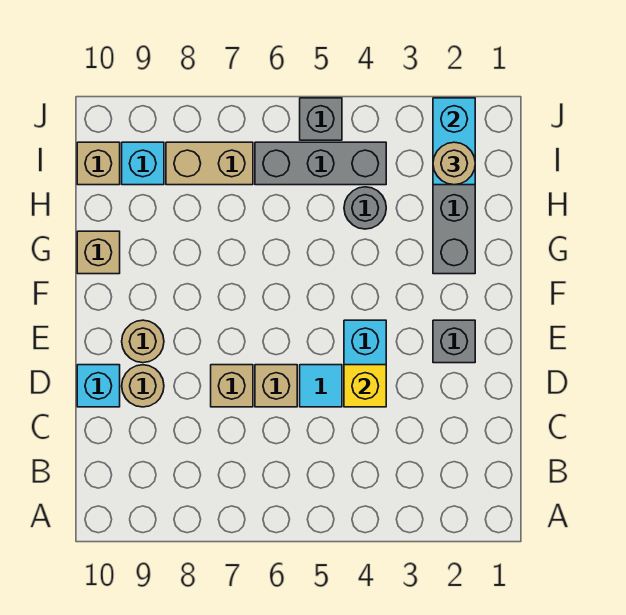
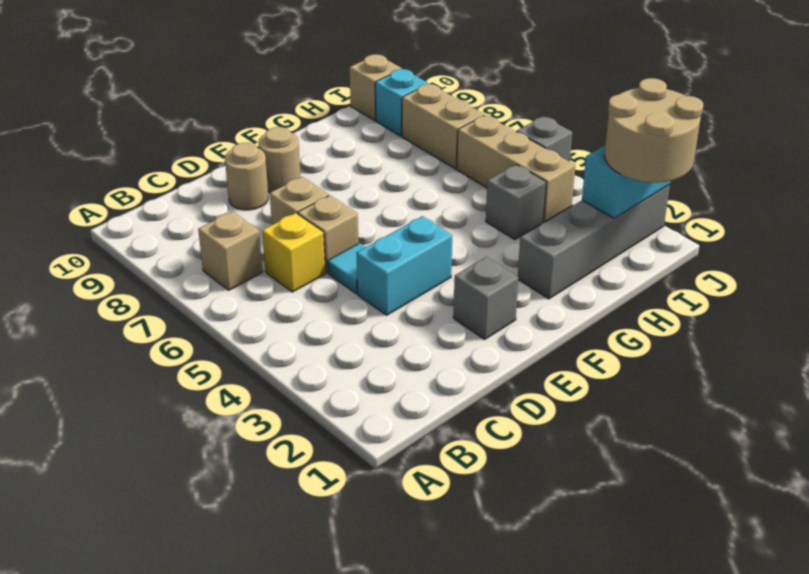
yellow brick D4 level 2 -> yellow brick C6 level 1
cyan brick D10 level 1 -> none
tan brick G10 level 1 -> tan brick B7 level 1
grey round brick H4 level 1 -> grey brick H4 level 1
tan round brick I2 level 3 -> tan round brick I1:J2 level 3
grey brick I4:I6 level 1 -> tan brick I4:I6 level 1

